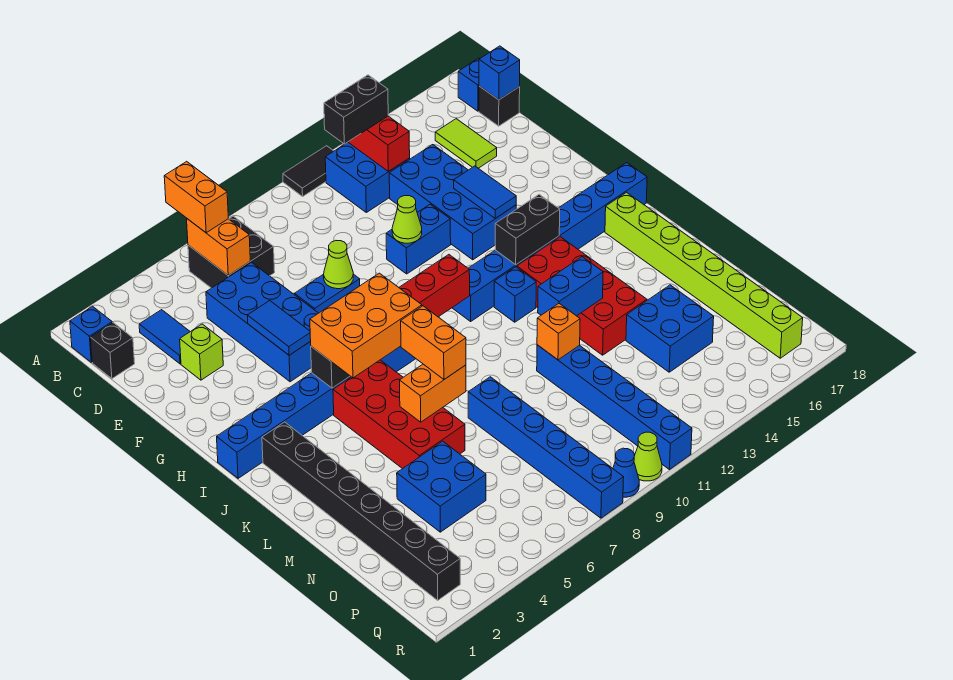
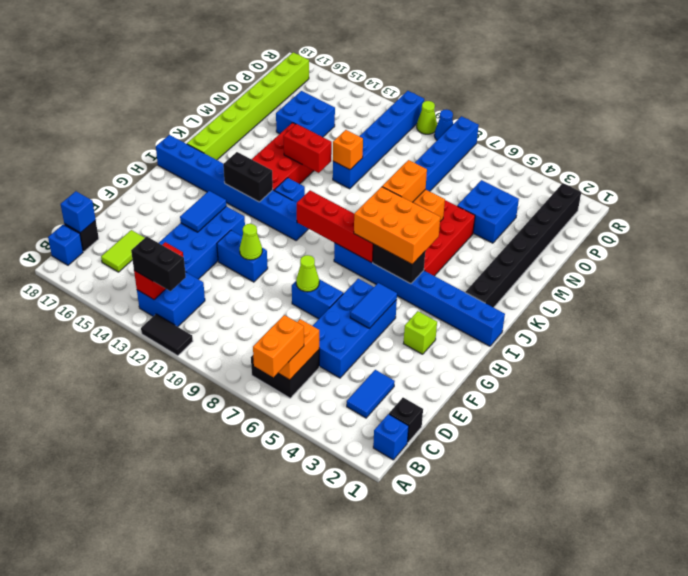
lime brick E3 level 1 -> lime brick G3 level 1
blue brick L12:L13 level 2 -> red brick L12:L13 level 2

